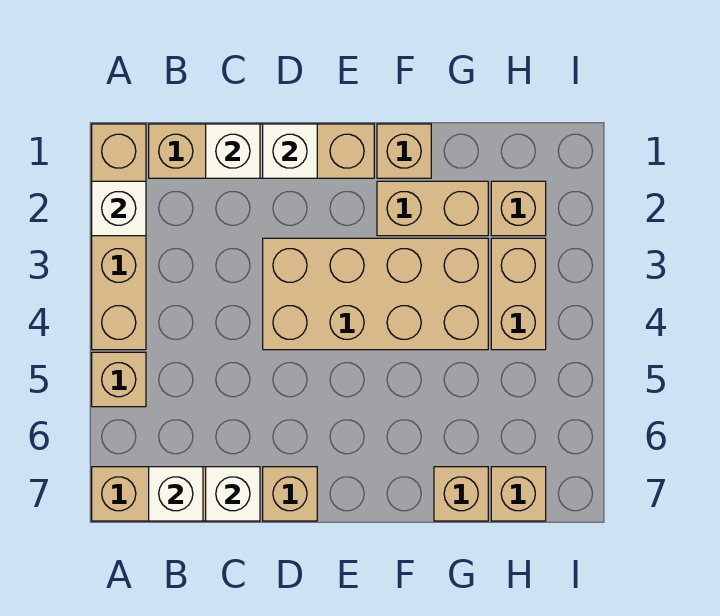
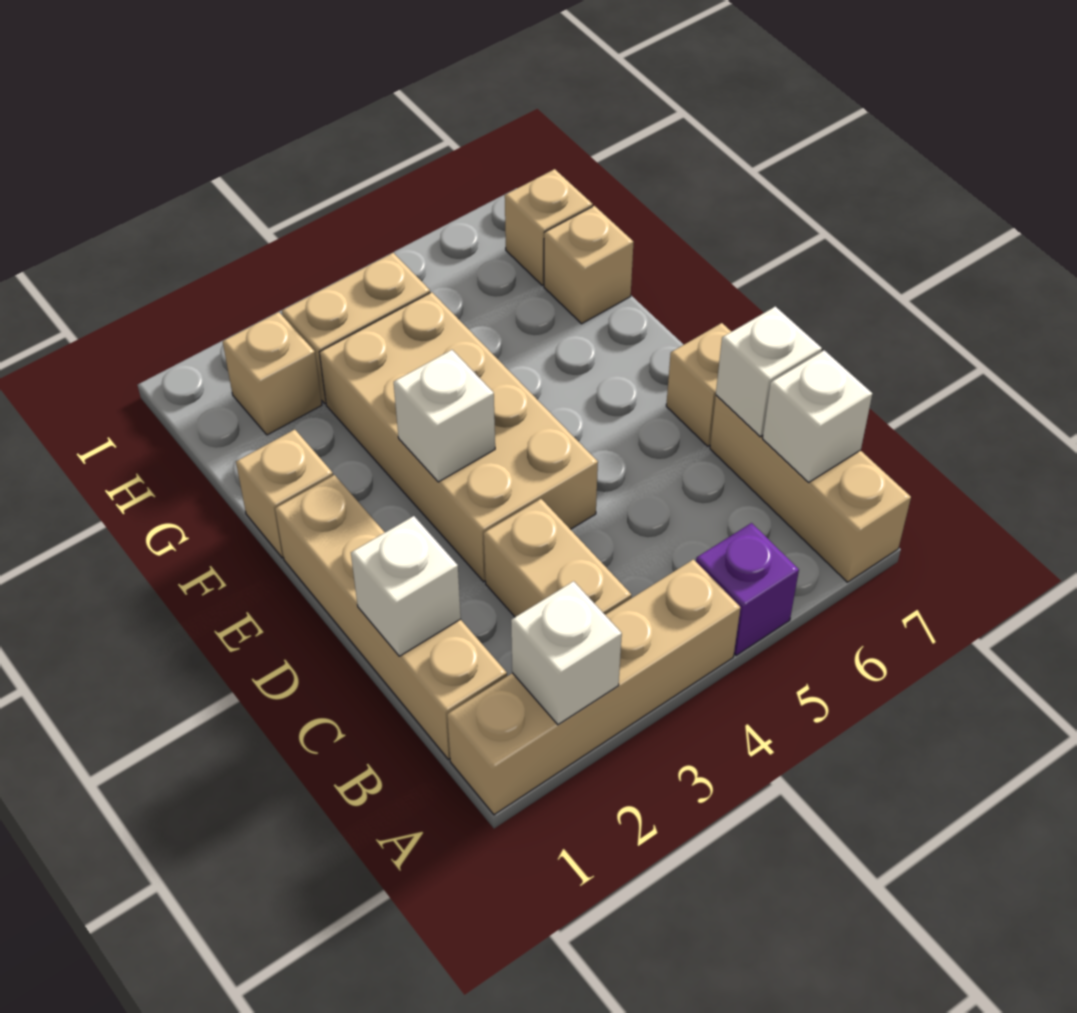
tan brick A5 level 1 -> purple brick A5 level 1
white brick D1 level 2 -> white brick E3 level 2
tan brick F2:G2 level 1 -> tan brick B3:C3 level 1

